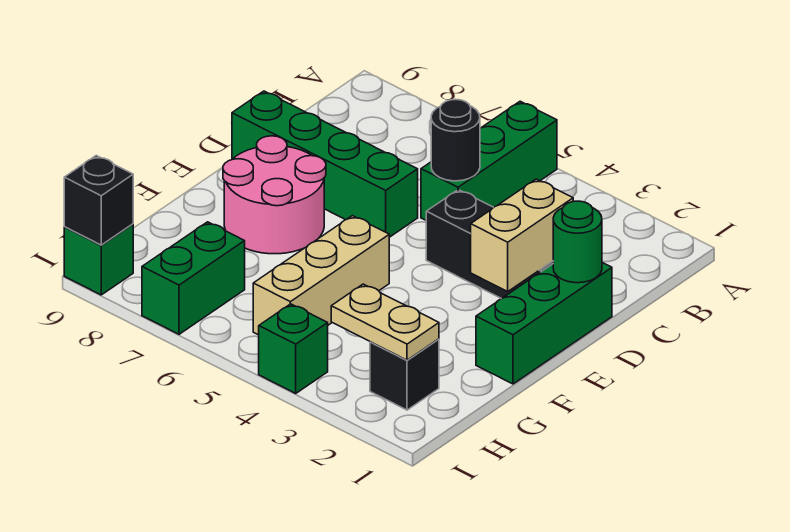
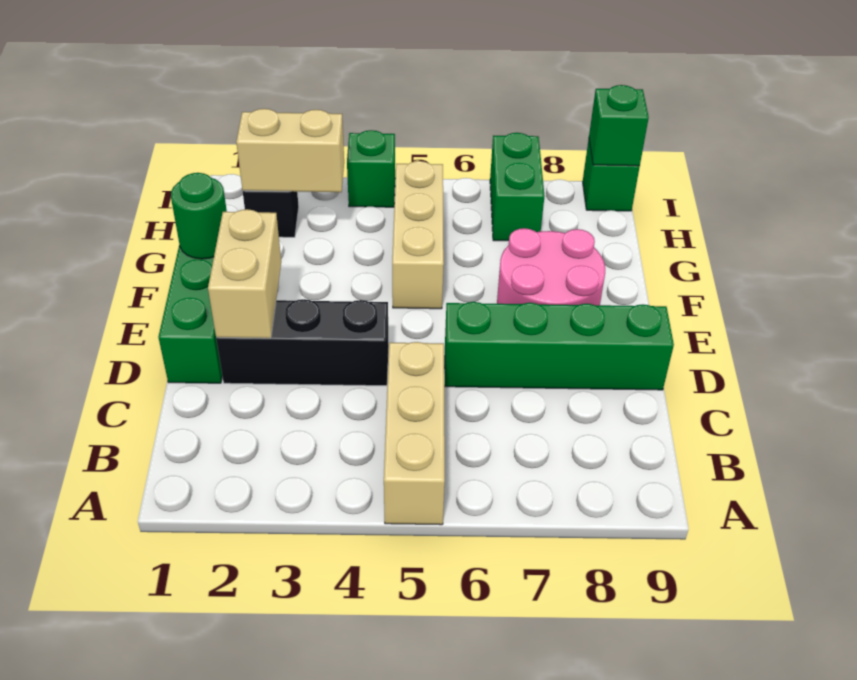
green brick A5:C5 level 1 -> tan brick A5:C5 level 1
black round brick C5 level 2 -> none
green round brick D1 level 2 -> green round brick F1 level 2
tan plate H2:H3 level 2 -> tan brick H2:H3 level 2
black brick I9 level 2 -> green brick I9 level 2

